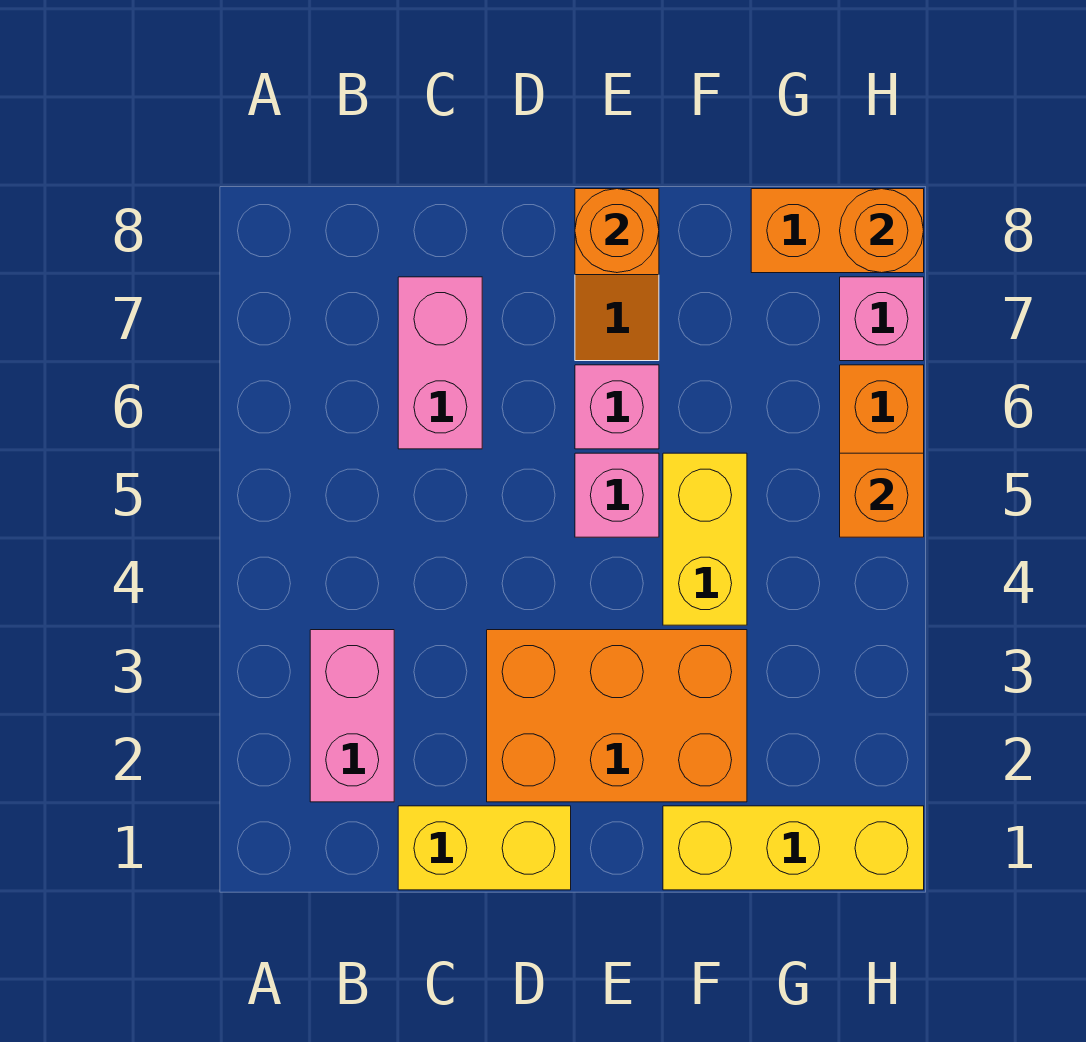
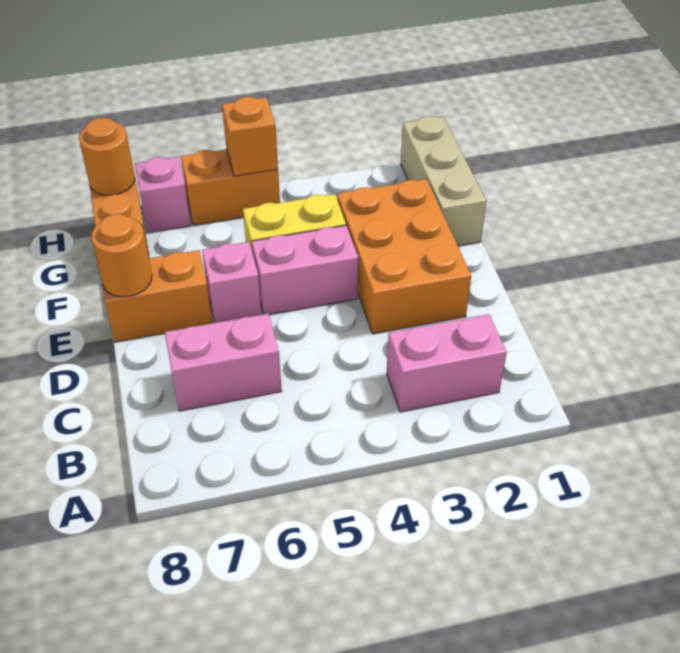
yellow brick C1:D1 level 1 -> none
pink brick E5 level 1 -> pink brick E4:E5 level 1
orange slope E7:E8 level 1 top 8 -> orange brick E7:E8 level 1
yellow brick F1:H1 level 1 -> tan brick F1:H1 level 1

